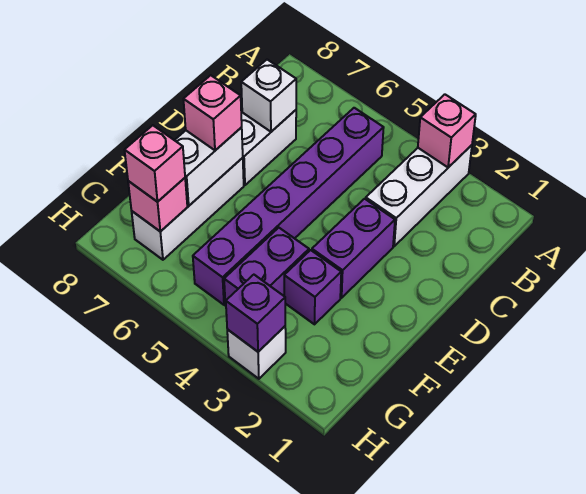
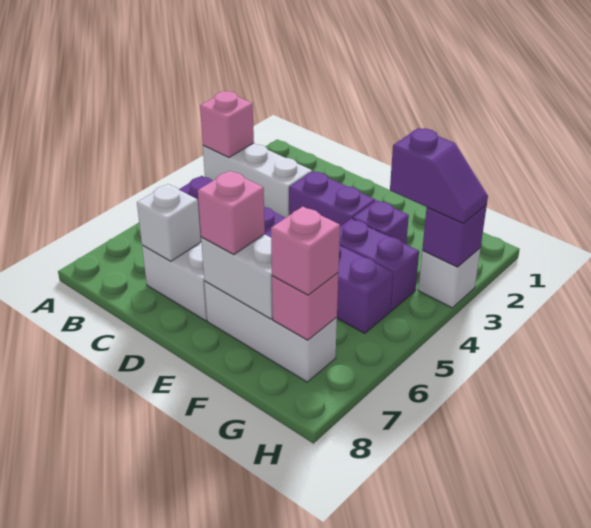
none -> purple slope G3:H3 level 3 top G

